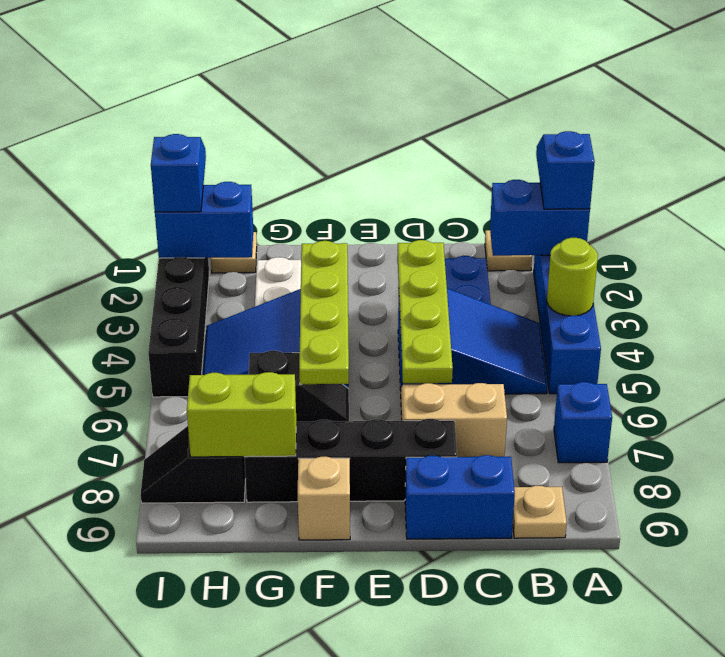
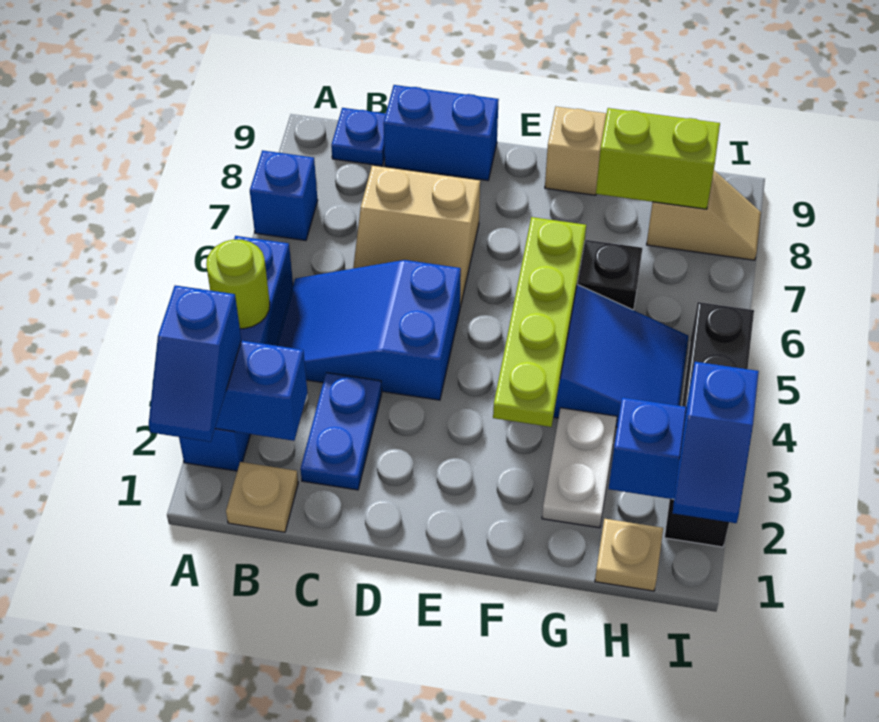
tan plate B9 level 1 -> blue plate B9 level 1
lime plate D3:D6 level 2 -> none
black brick D8:G8 level 1 -> none
black slope H8:I8 level 1 top H -> tan slope H8:I8 level 1 top H

